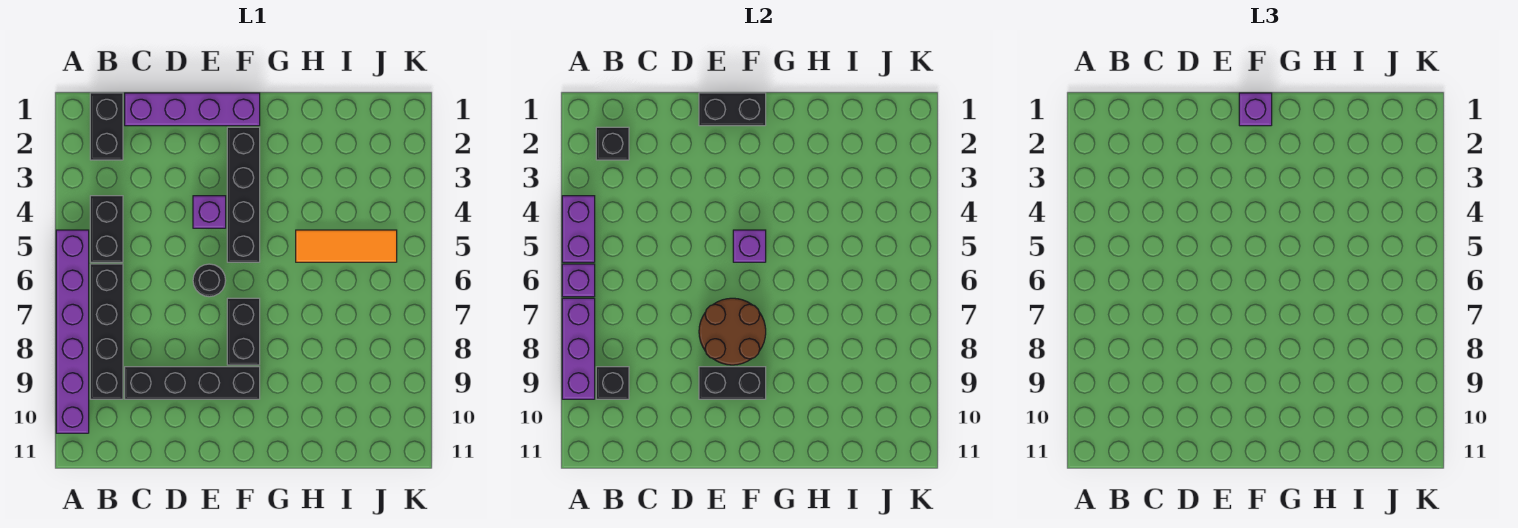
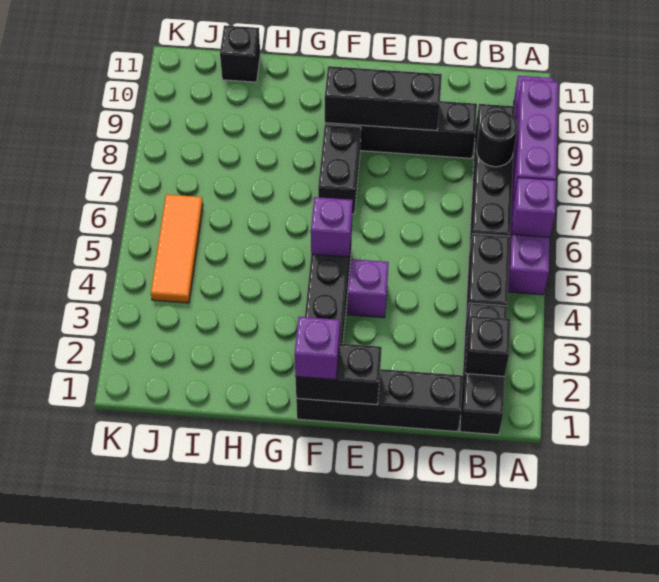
purple brick A4:A5 level 2 -> none
black brick B1:B2 level 1 -> black brick B1:B3 level 1
black brick B9 level 2 -> black brick I11 level 1
purple brick C1:F1 level 1 -> black brick C1:F1 level 1
black round brick E6 level 1 -> black round brick B8 level 2
brown round brick E7:F8 level 2 -> none
black brick E9:F9 level 2 -> black brick D9:F9 level 2
orange tile H5:J5 level 1 -> orange tile J4:J6 level 1

